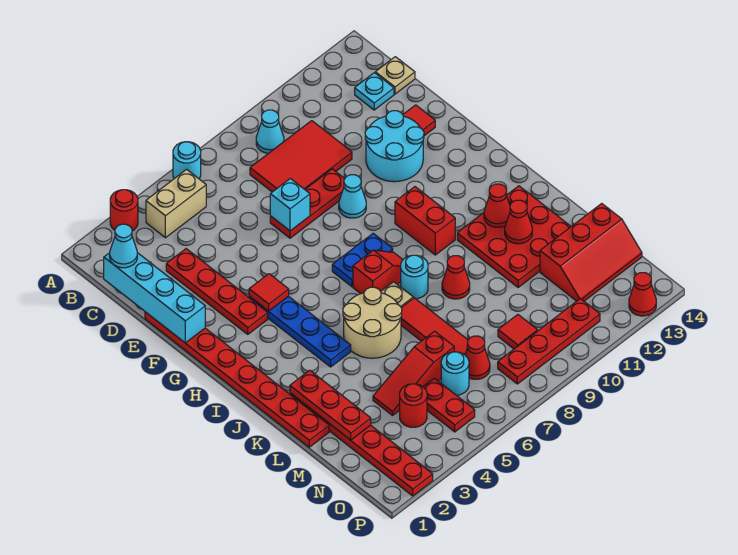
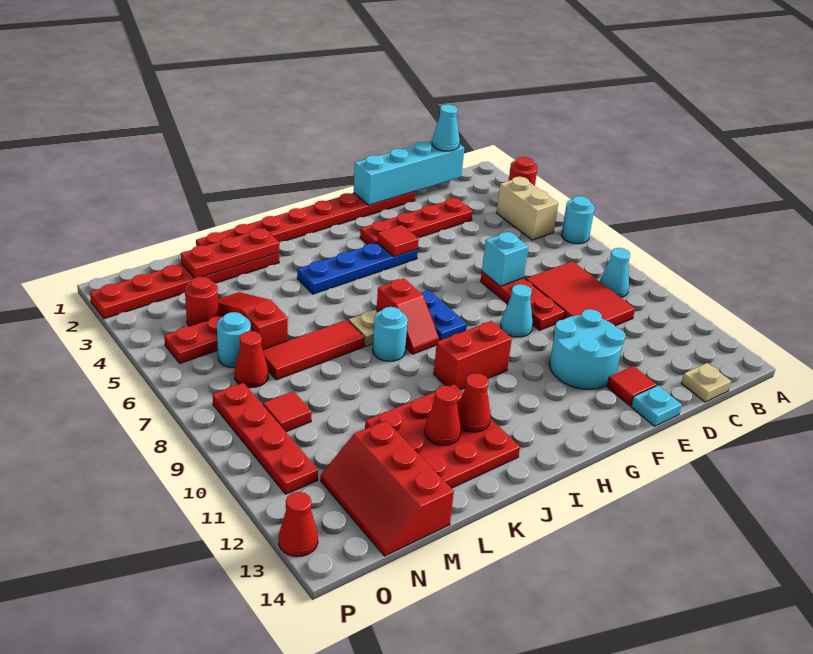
cyan plate C13 level 1 -> cyan plate E14 level 1
tan round brick J5:K6 level 1 -> none
red cone K9 level 1 -> none

